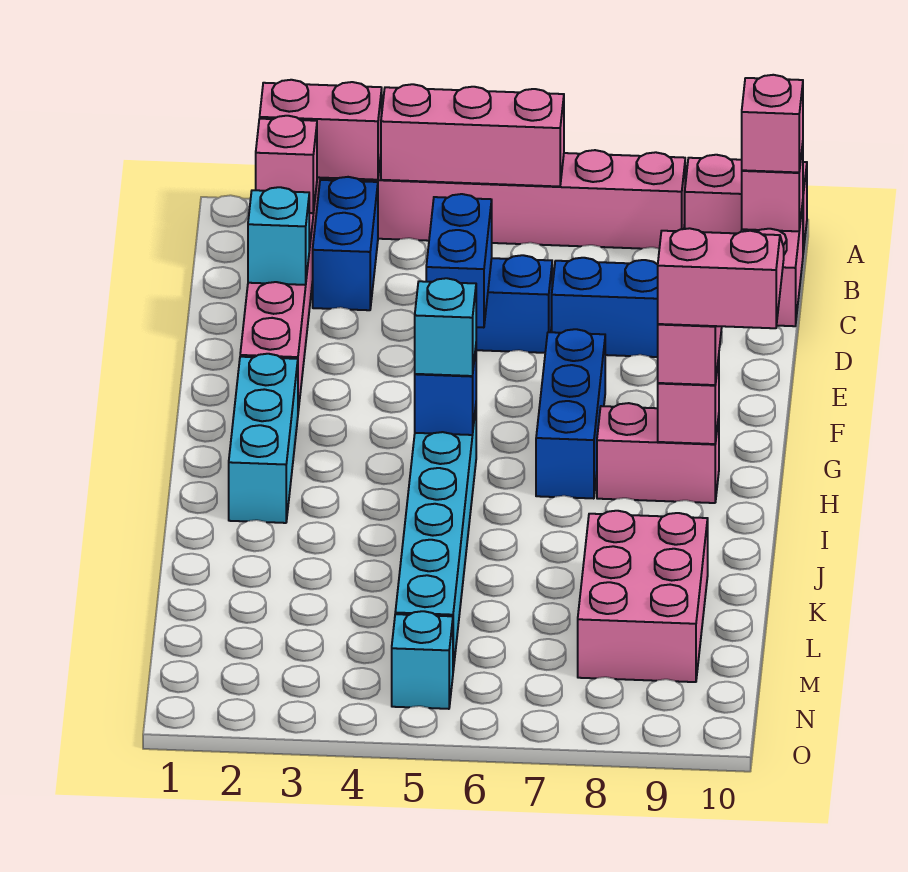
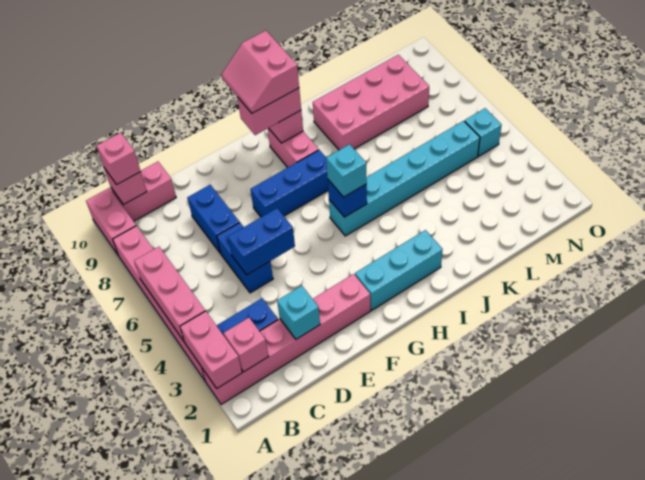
pink brick K8:M9 level 1 -> pink brick J8:M9 level 1

